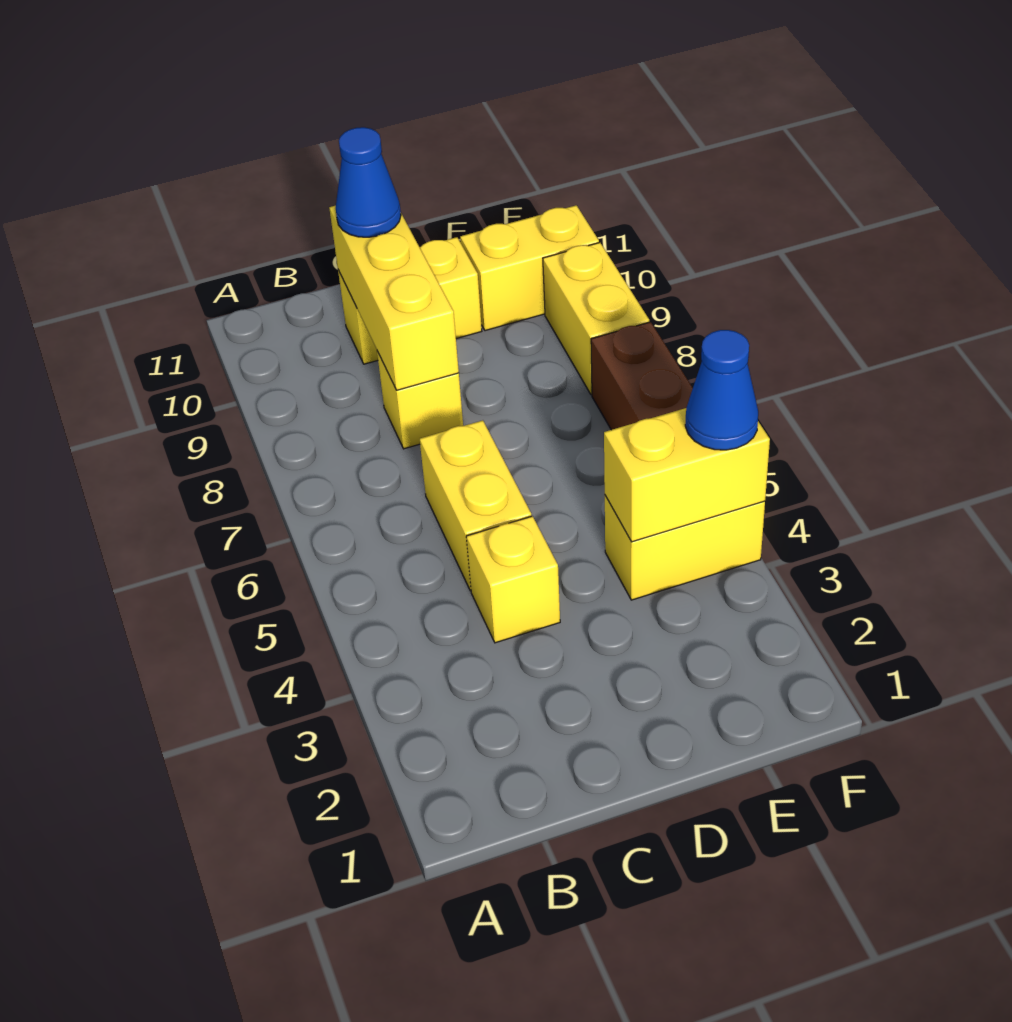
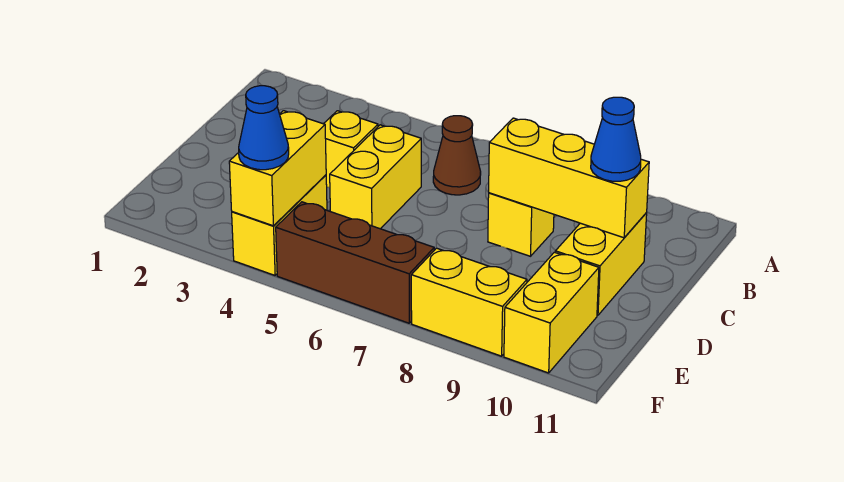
none -> brown cone B6 level 1
yellow brick C5:C6 level 1 -> yellow brick C5:D5 level 1

